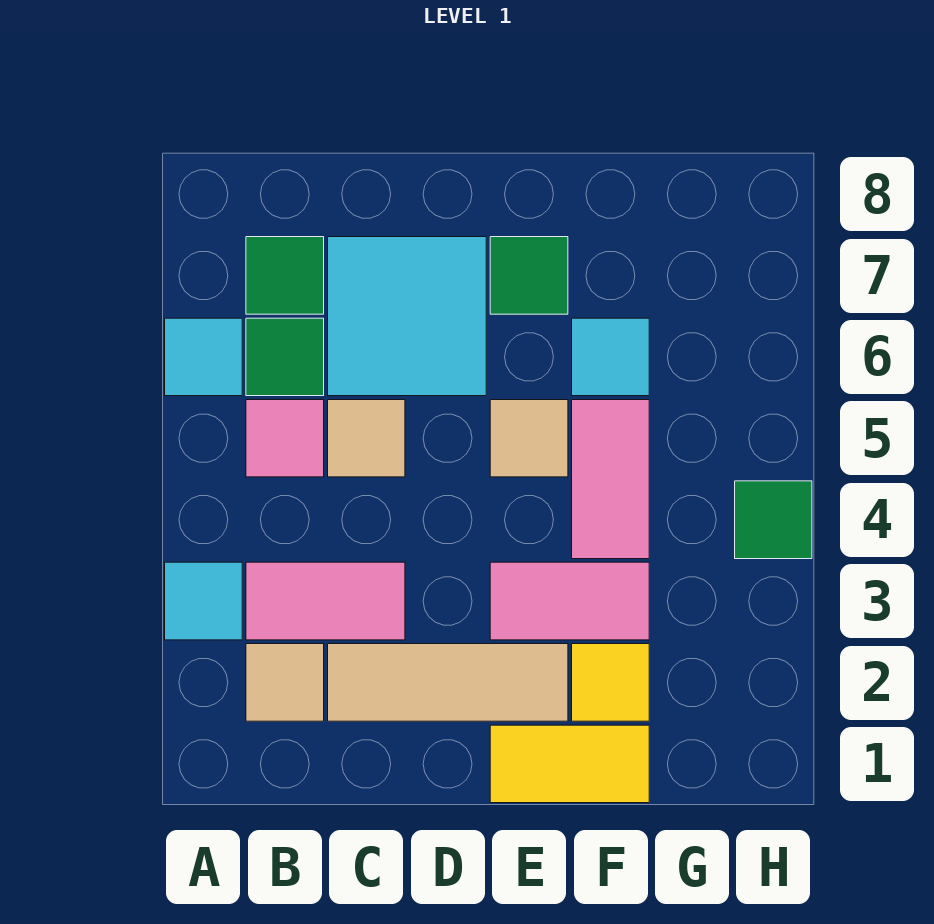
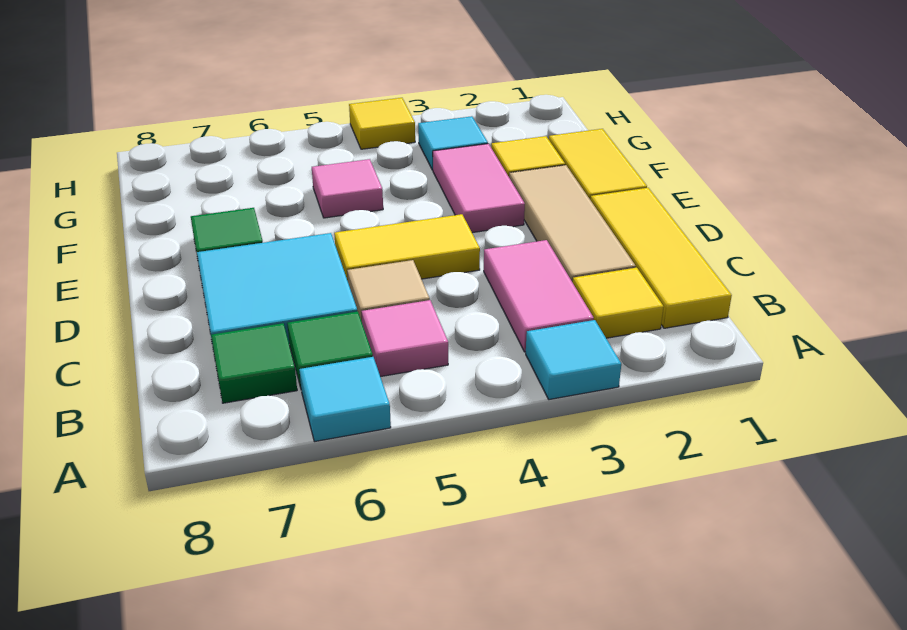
none -> yellow tile B1:D1 level 1
tan tile B2 level 1 -> yellow tile B2 level 1
none -> yellow tile D4:D5 level 1
tan tile E5 level 1 -> none
pink tile F4:F5 level 1 -> pink tile F5 level 1
cyan tile F6 level 1 -> cyan tile G3 level 1
green tile H4 level 1 -> yellow tile H4 level 1

